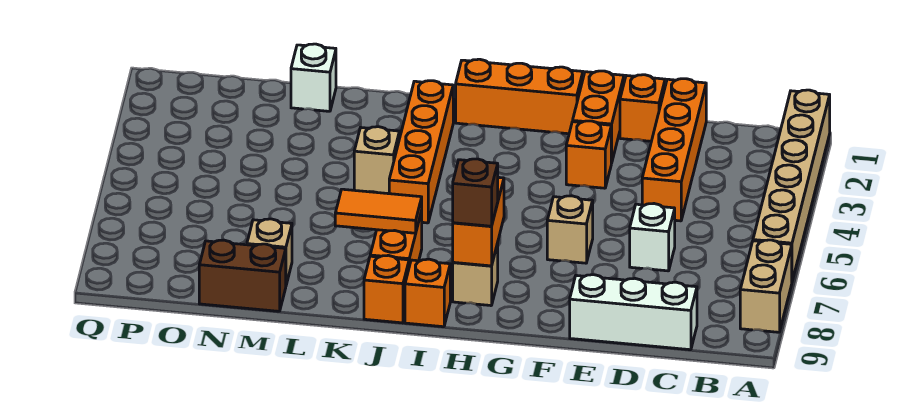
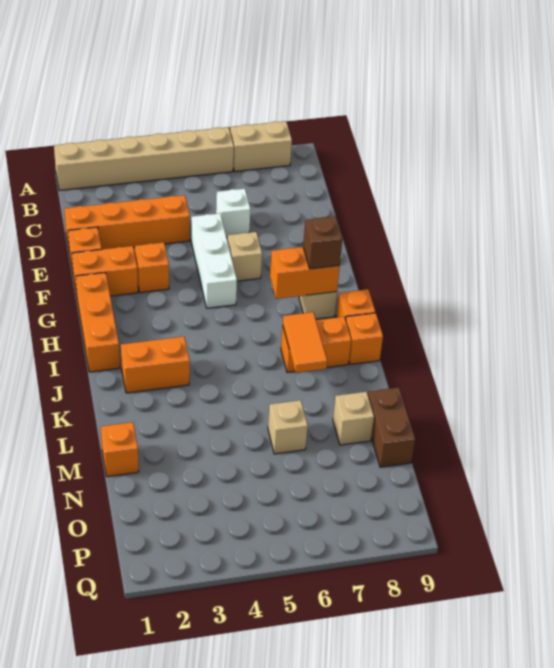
white brick C9:E9 level 1 -> white brick E5:G5 level 1
orange brick J2:J5 level 1 -> orange brick J2:J3 level 1
tan brick K4 level 1 -> tan brick M6 level 1
white brick M1 level 1 -> orange brick M1 level 1

